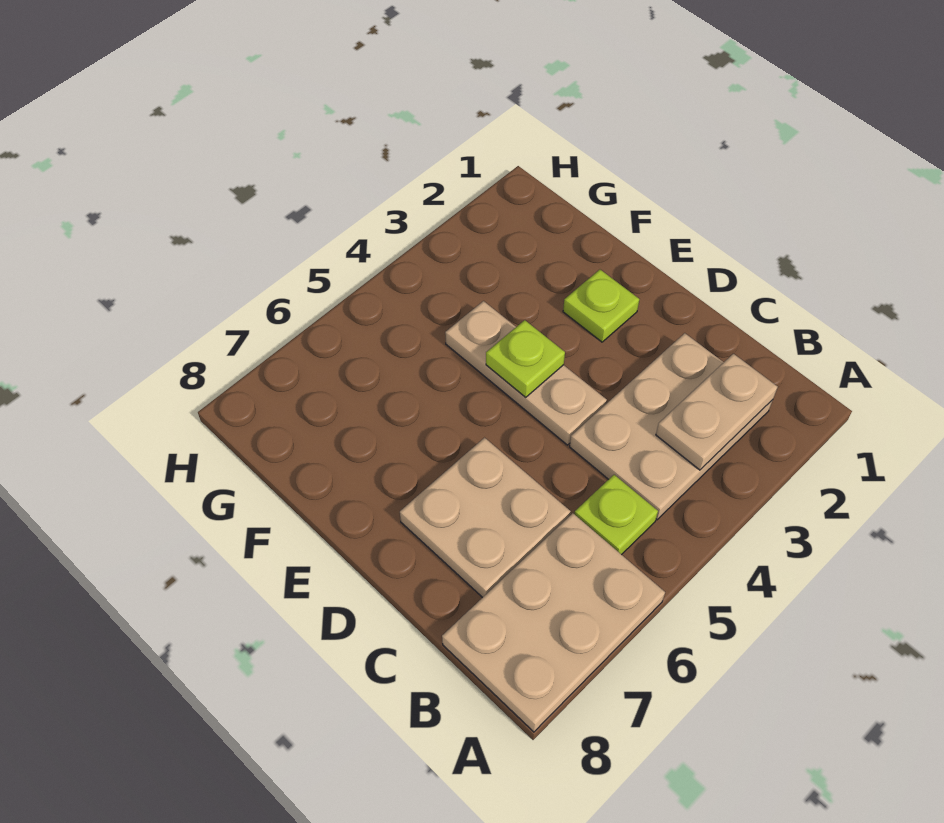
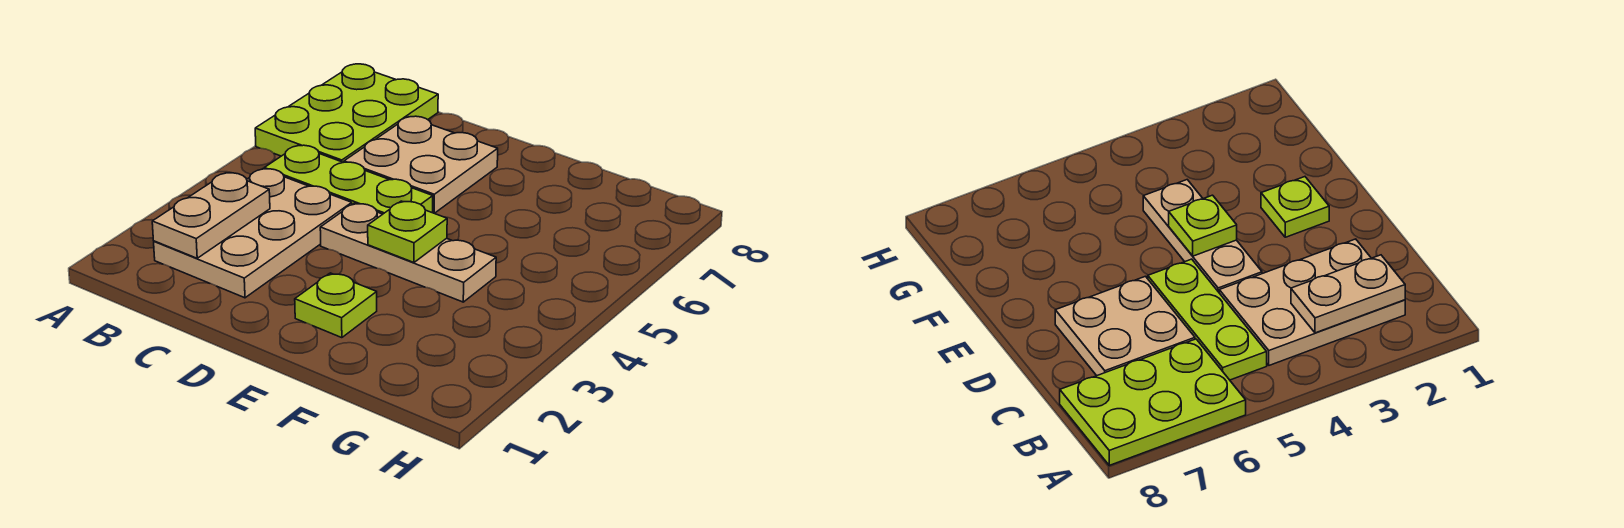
tan plate A6:B8 level 1 -> lime plate A6:B8 level 1
lime plate B5 level 1 -> lime plate B5:D5 level 1

